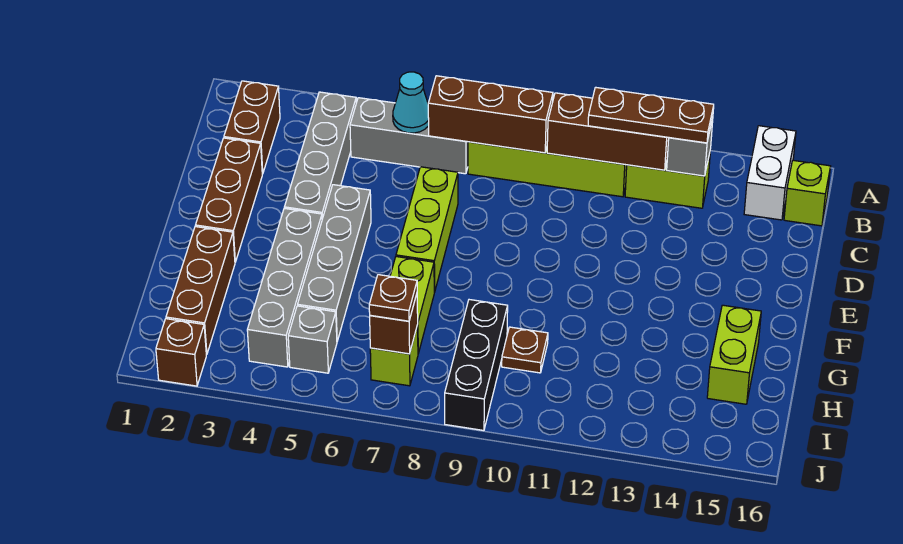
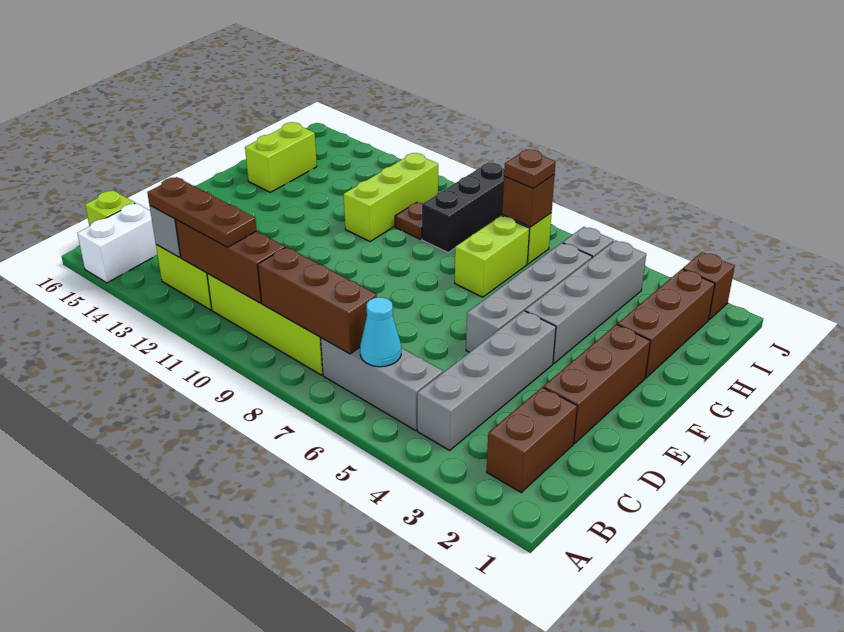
lime brick D7:F7 level 1 -> lime brick G11:I11 level 1

